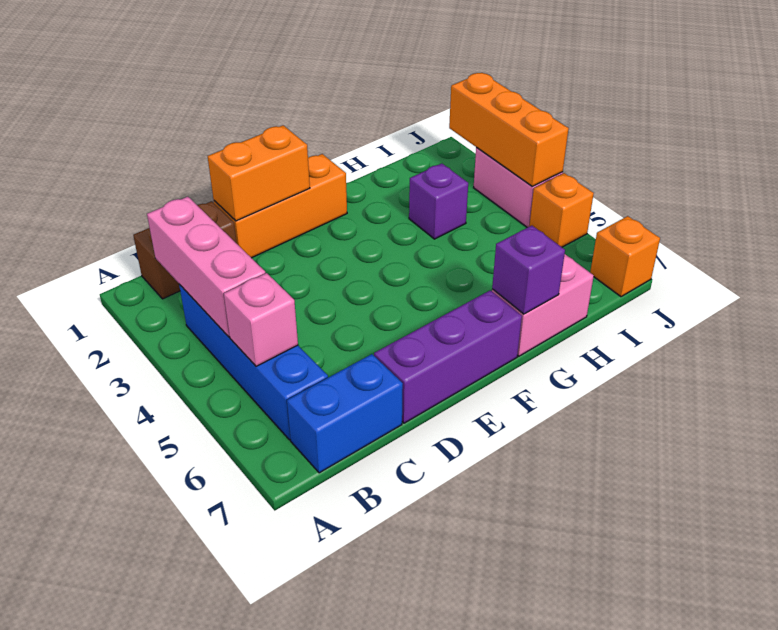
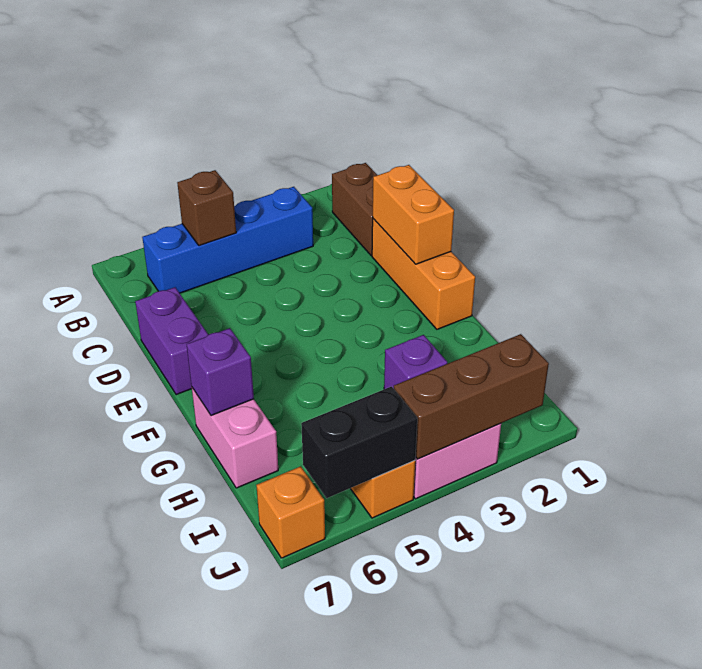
pink brick B2:B4 level 2 -> none
pink brick B5 level 2 -> brown brick B5 level 2
blue brick B7:C7 level 1 -> none
purple brick D7:F7 level 1 -> purple brick D7:E7 level 1
orange brick J2:J4 level 2 -> brown brick J2:J4 level 2
none -> black brick J5:J6 level 2

